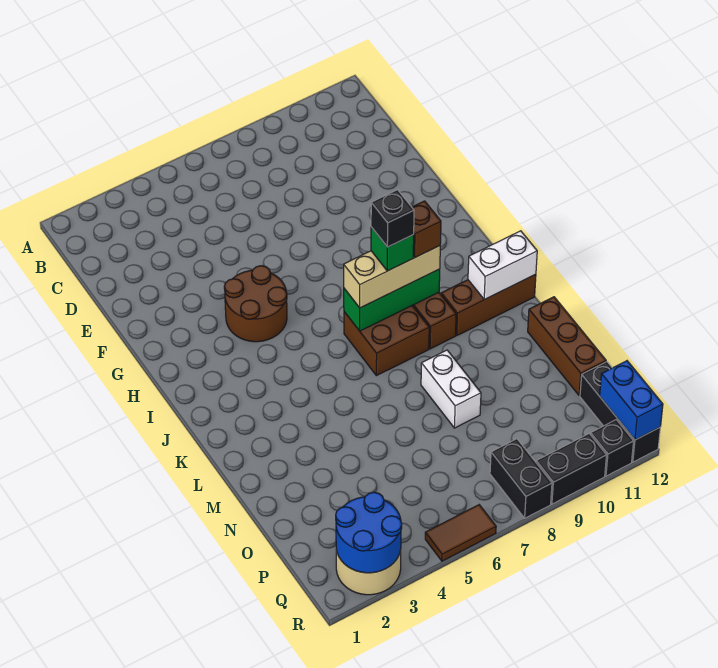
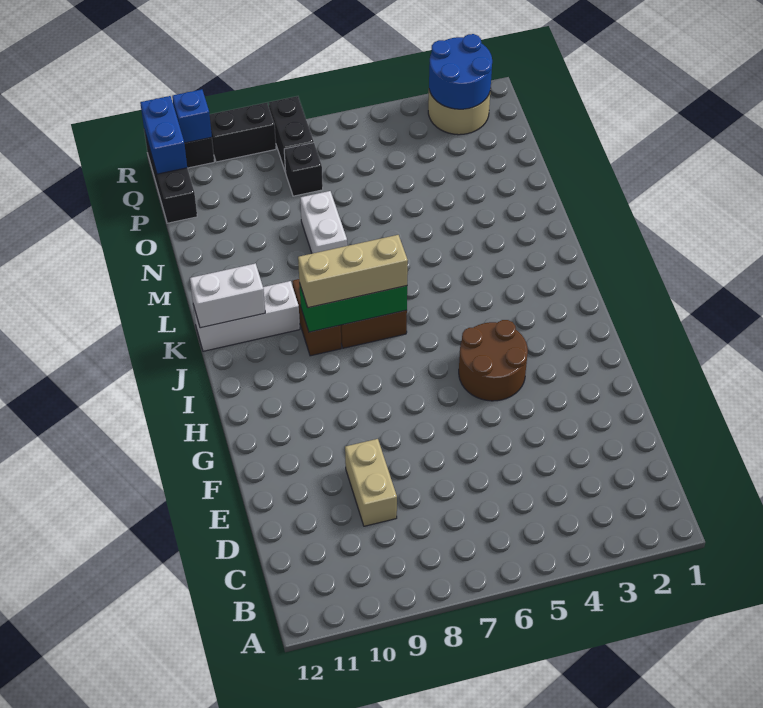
none -> tan brick D9:E9 level 1
green brick J8 level 4 -> none
black brick J8 level 5 -> black brick P8 level 1
brown brick J9 level 4 -> none
brown brick K10:K12 level 1 -> white brick K10:K12 level 1
brown brick M12:O12 level 1 -> none
brown tile R5:R6 level 1 -> none
none -> blue brick R11 level 2

